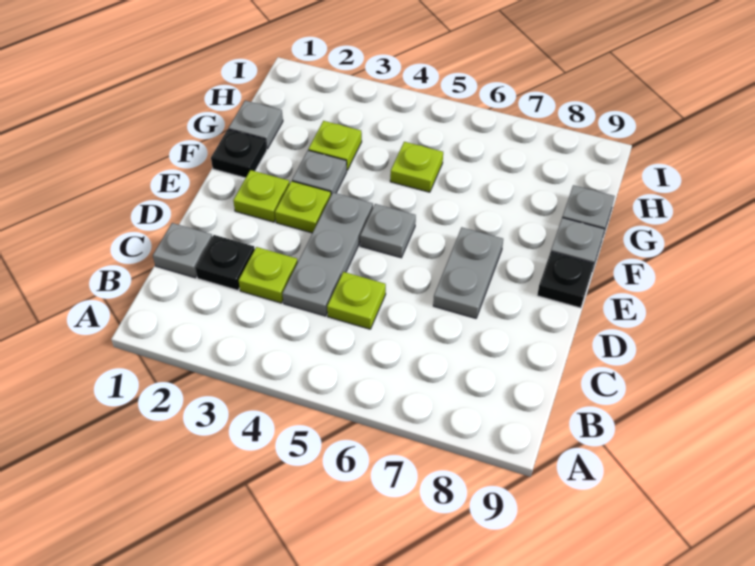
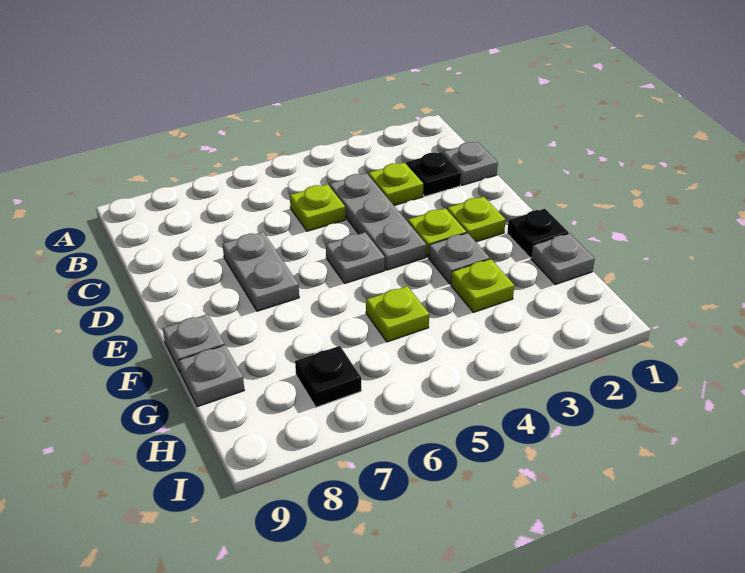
black plate E9 level 1 -> black plate H7 level 1

